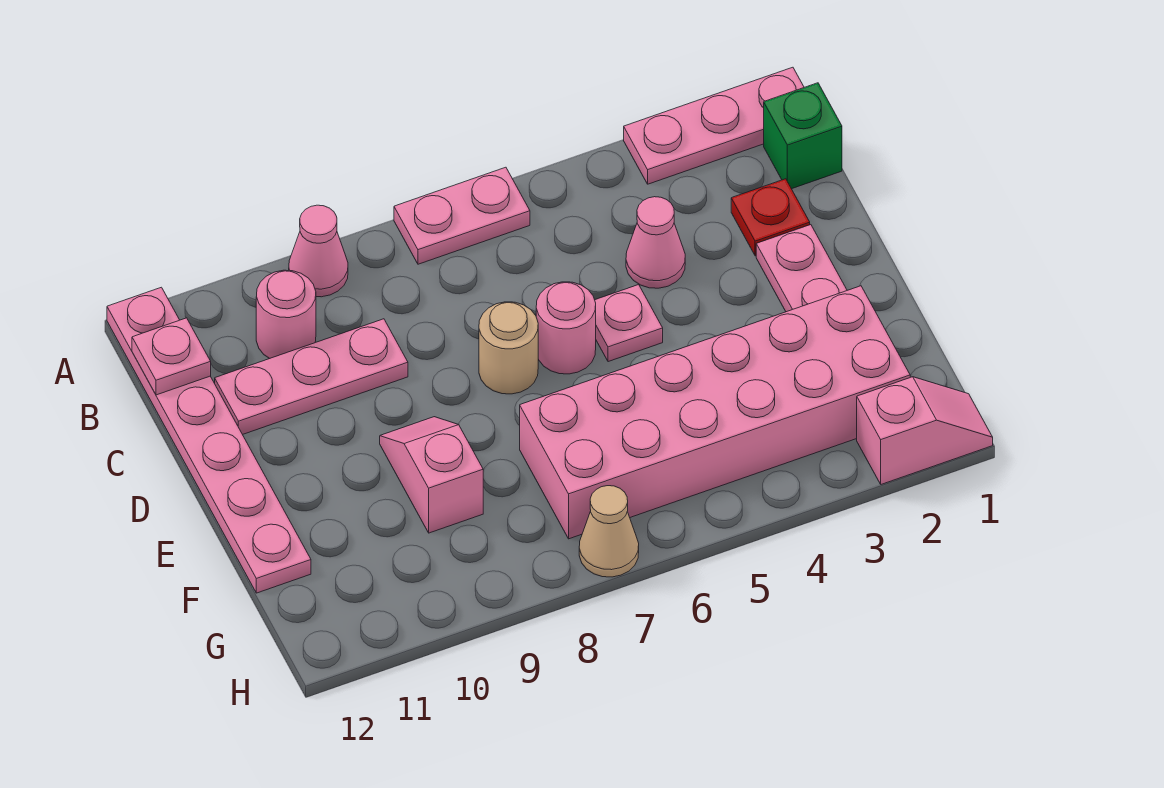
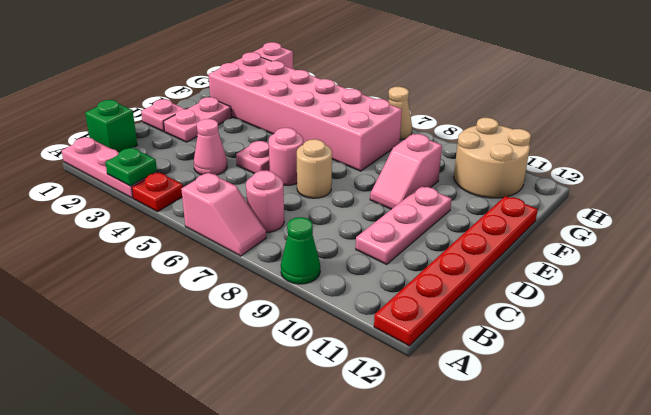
none -> green plate A3 level 2
pink plate A6:A7 level 1 -> pink slope A6:A7 level 1 top 6
pink cone A9 level 1 -> green cone A9 level 1
pink plate A12:F12 level 1 -> red plate A12:F12 level 1
pink round brick B10 level 1 -> pink round brick B7 level 1
pink plate B12 level 2 -> pink plate D1 level 1
red plate C2 level 1 -> red plate A4 level 1
pink plate C9:C11 level 1 -> pink plate C10:E10 level 1
none -> tan round brick G10:H11 level 1

